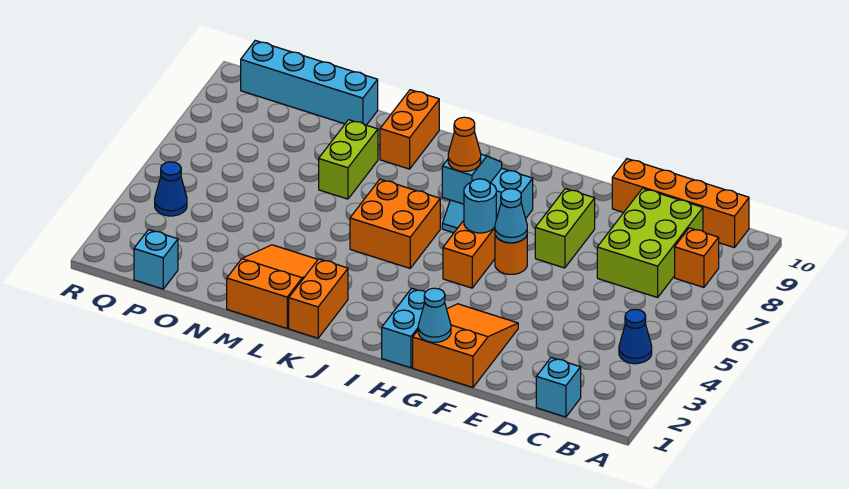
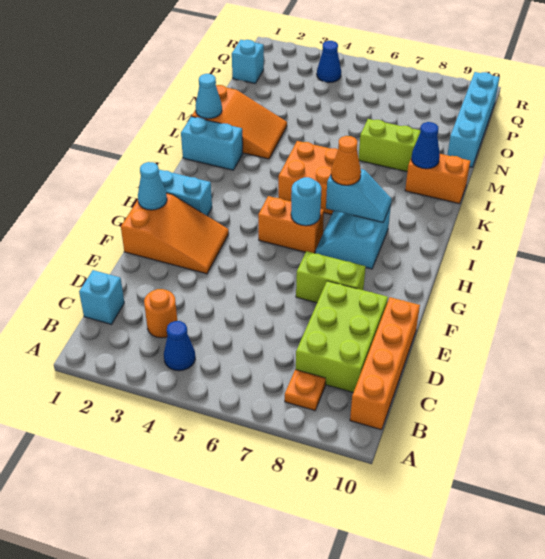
orange brick B8 level 1 -> orange plate B8 level 1
lime brick C7:D9 level 1 -> lime brick C8:E9 level 1
orange round brick G6 level 1 -> orange round brick C3 level 1
cyan cone G6 level 2 -> cyan cone L1 level 2
orange brick K1:K2 level 1 -> cyan brick K1:K2 level 1
none -> blue cone L9 level 2

